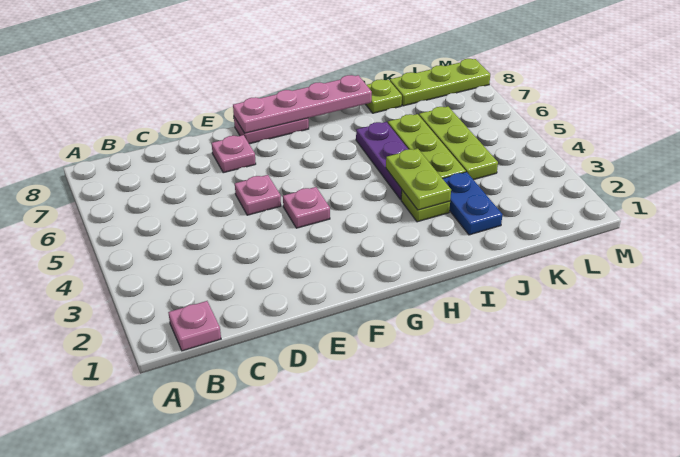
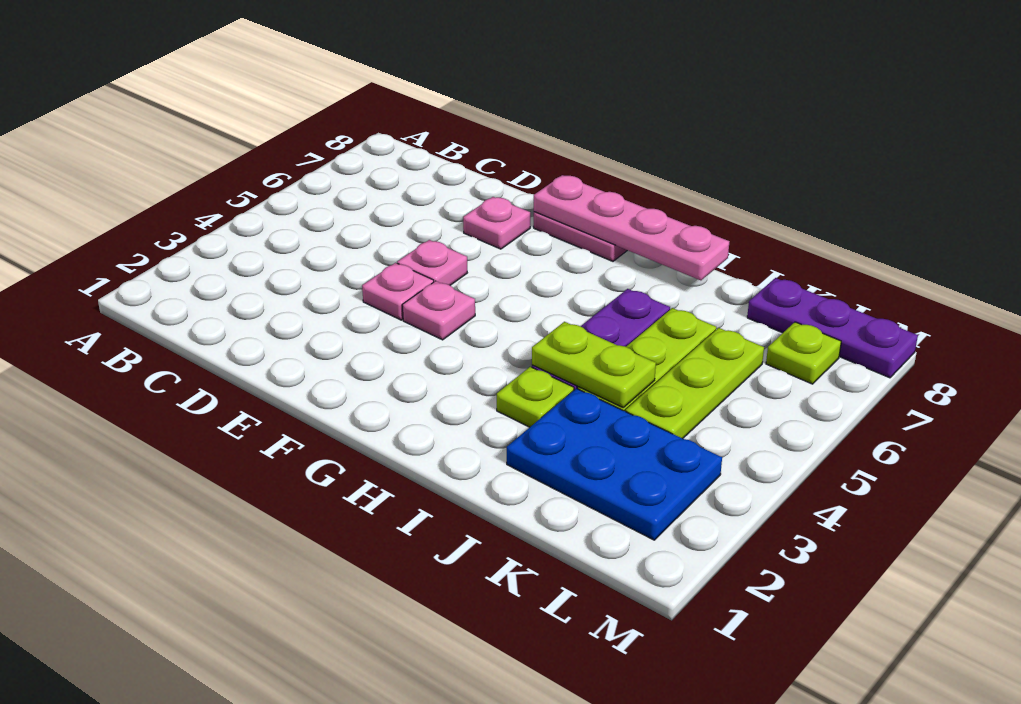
pink plate B1 level 1 -> pink plate E4 level 1
lime plate I3:I4 level 2 -> lime plate I4:J4 level 2
blue plate J2:J3 level 1 -> blue plate J2:L3 level 1
lime plate J8 level 1 -> lime plate L7 level 1
lime plate K8:M8 level 1 -> purple plate K8:M8 level 1

